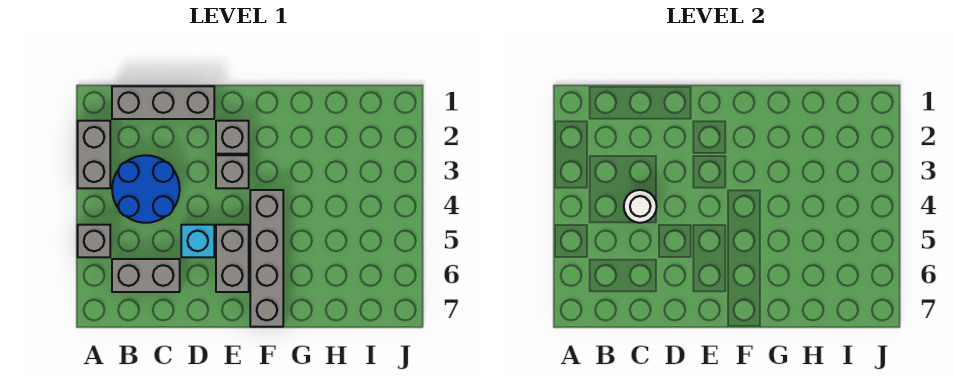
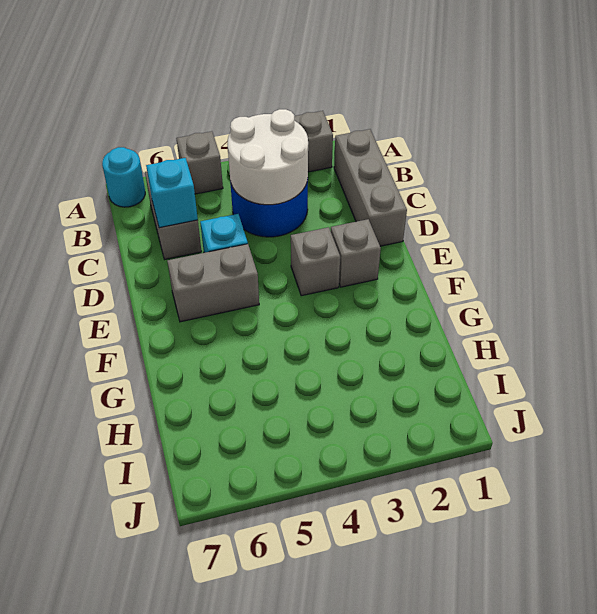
none -> cyan round brick A7 level 1
white round brick C4 level 2 -> white round brick B3:C4 level 2
none -> cyan brick C6 level 2
grey brick F4:F7 level 1 -> none

